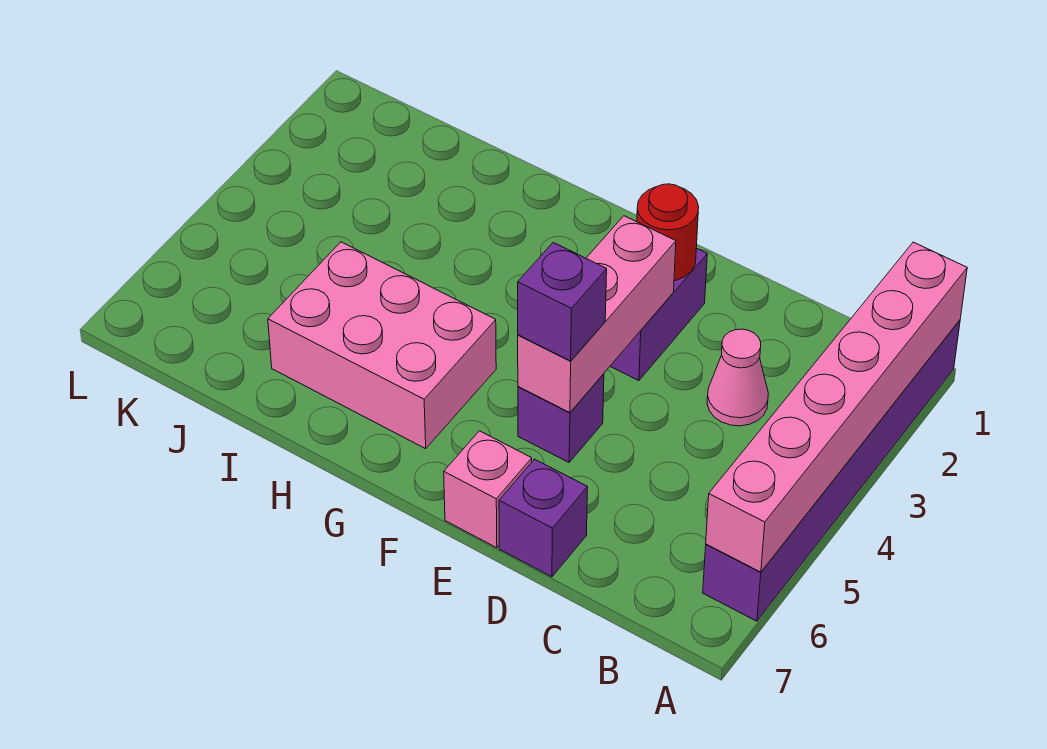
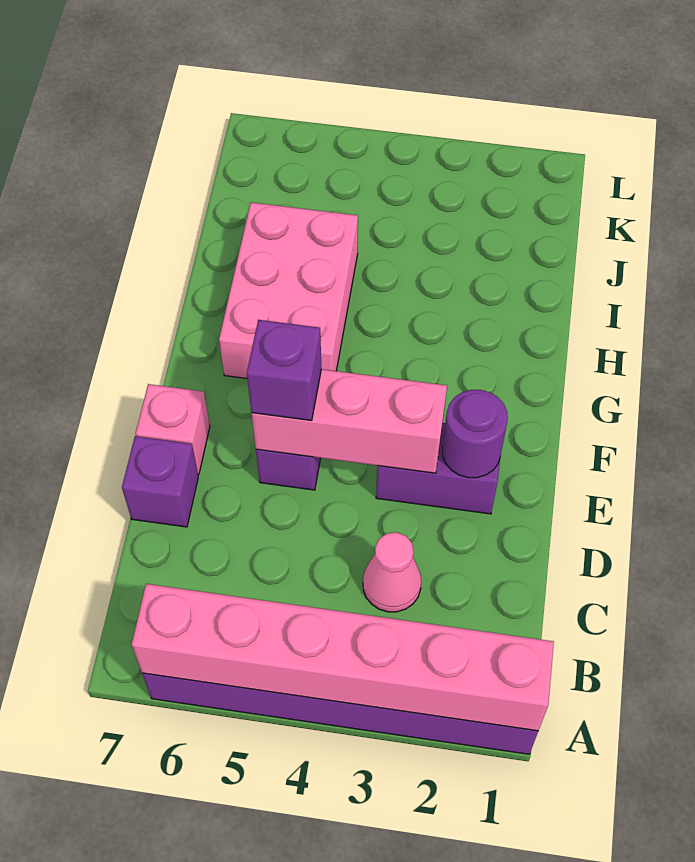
red round brick E2 level 2 -> purple round brick E2 level 2

